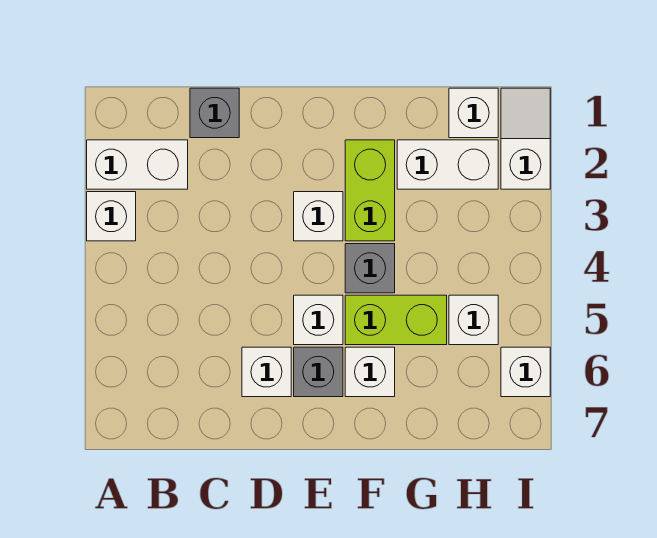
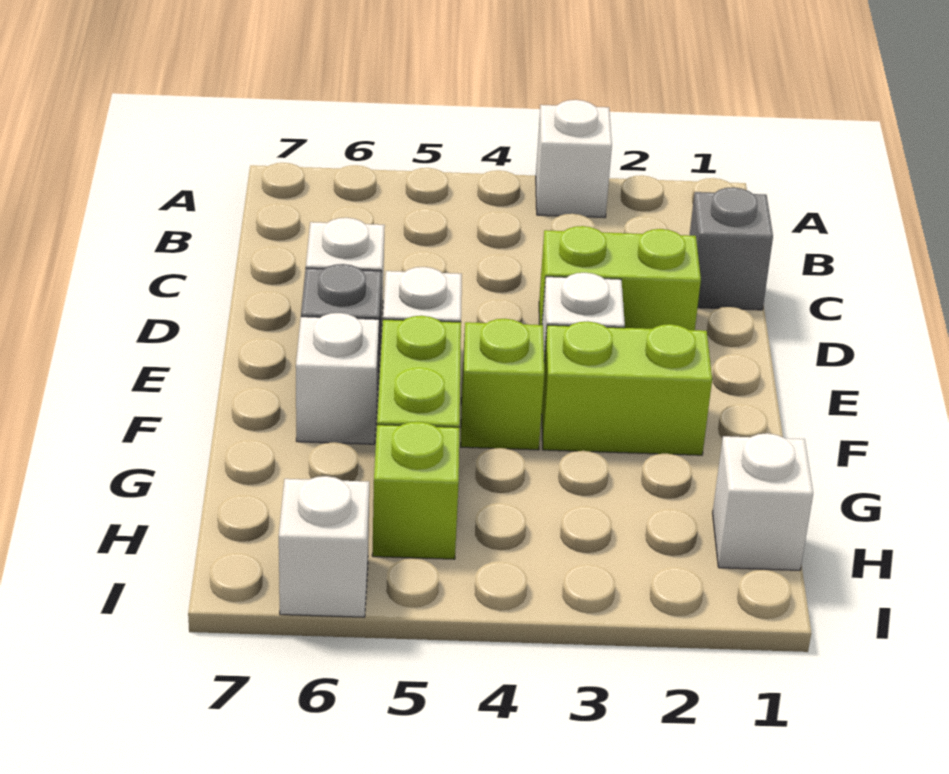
white brick A2:B2 level 1 -> none
none -> lime brick D2:D3 level 1
grey brick F4 level 1 -> lime brick F4 level 1
white brick G2:H2 level 1 -> none
white brick H5 level 1 -> lime brick H5 level 1
white slope I1:I2 level 1 top 2 -> none

